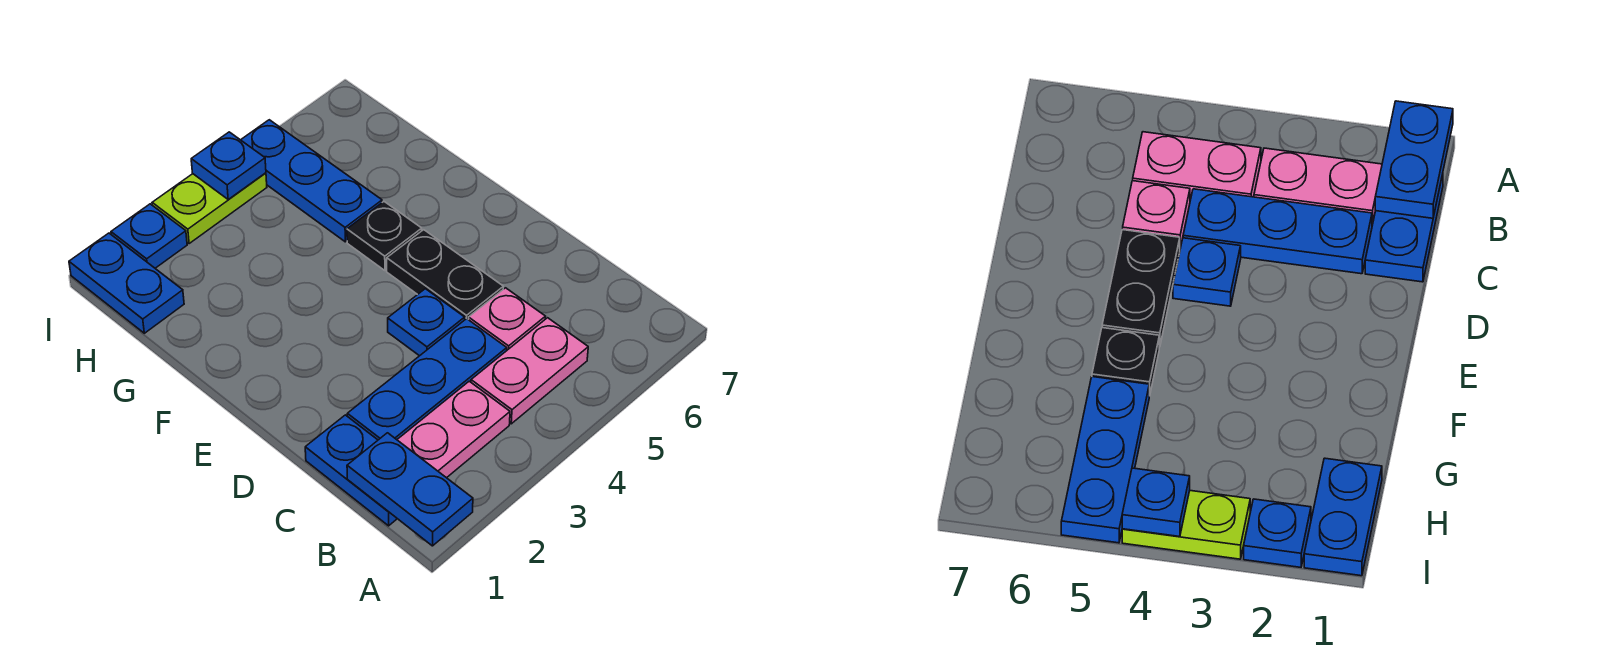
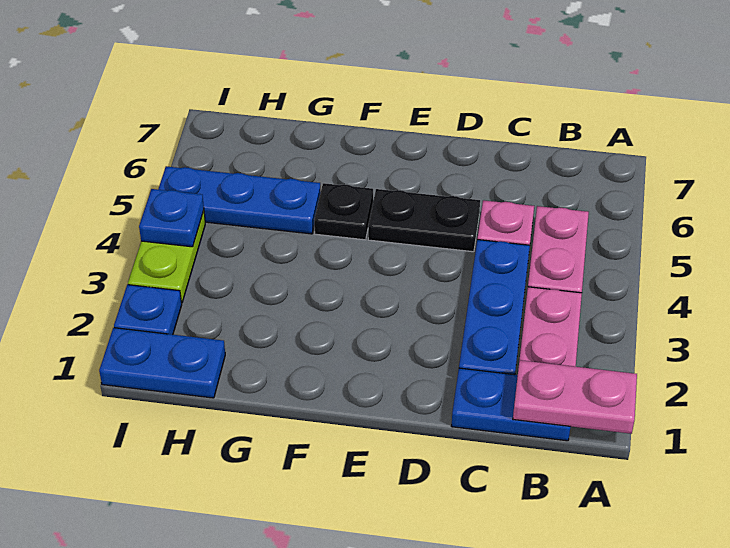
blue plate A1:B1 level 2 -> pink plate A1:B1 level 2
blue plate D4 level 1 -> none

